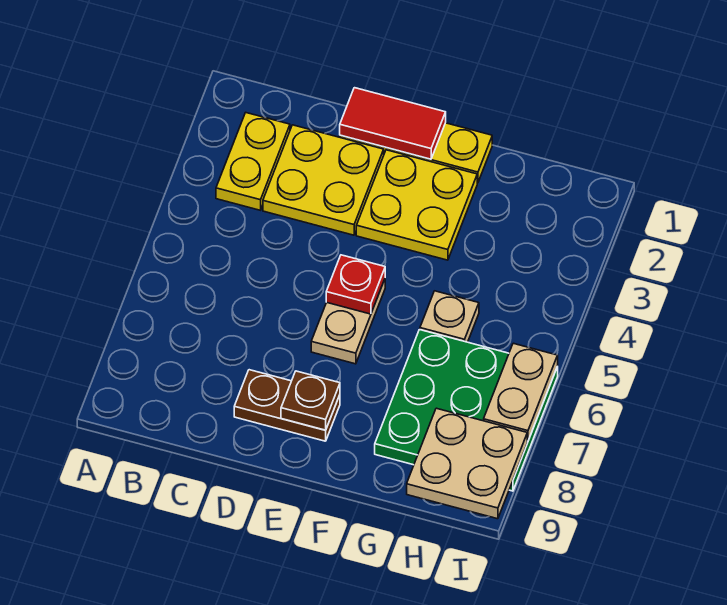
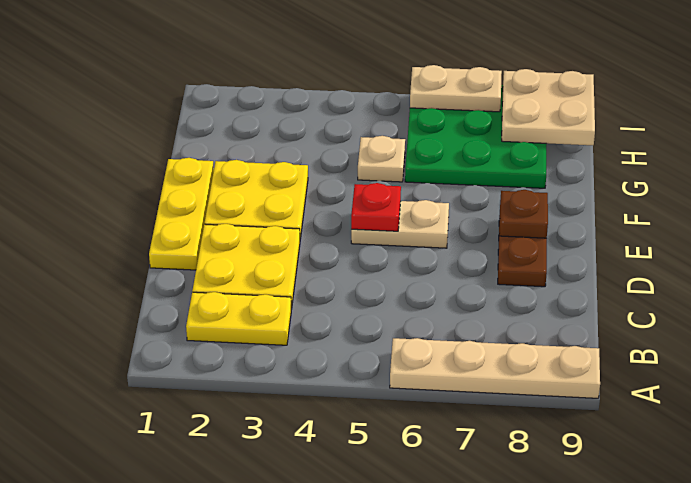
none -> tan plate A6:A9 level 1
red tile D1:E1 level 2 -> none

